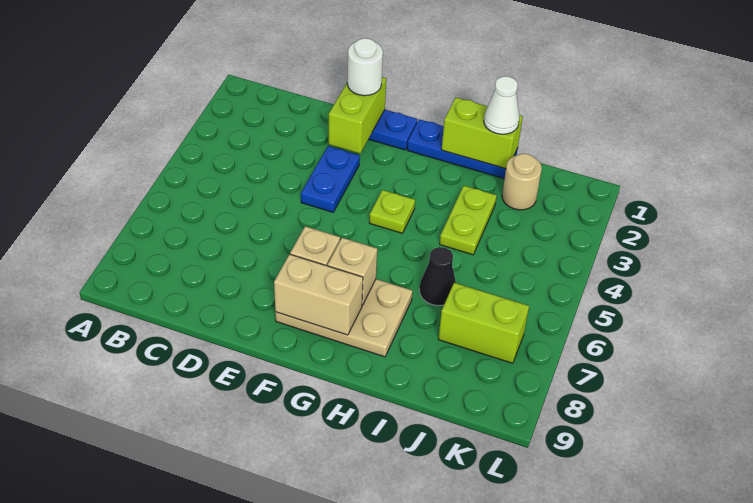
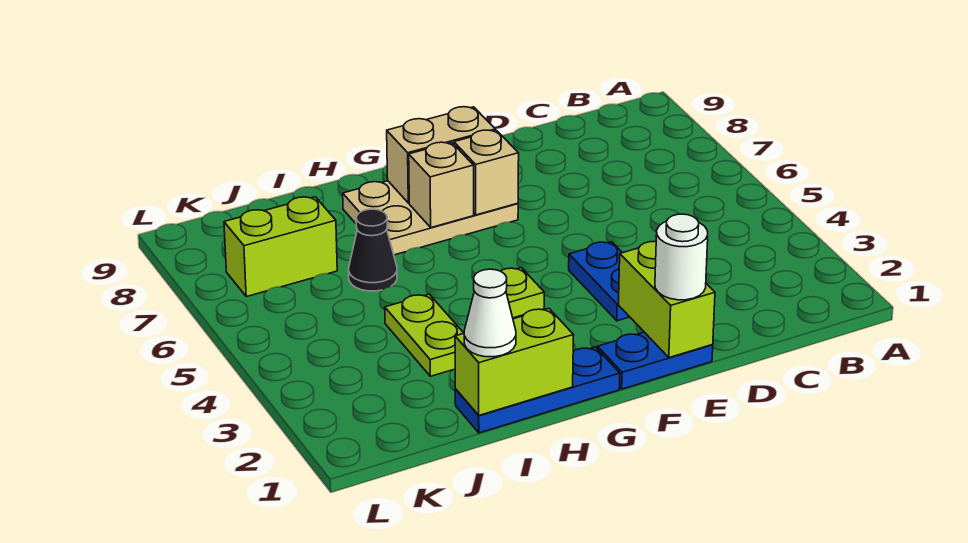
tan round brick J2 level 1 -> none

